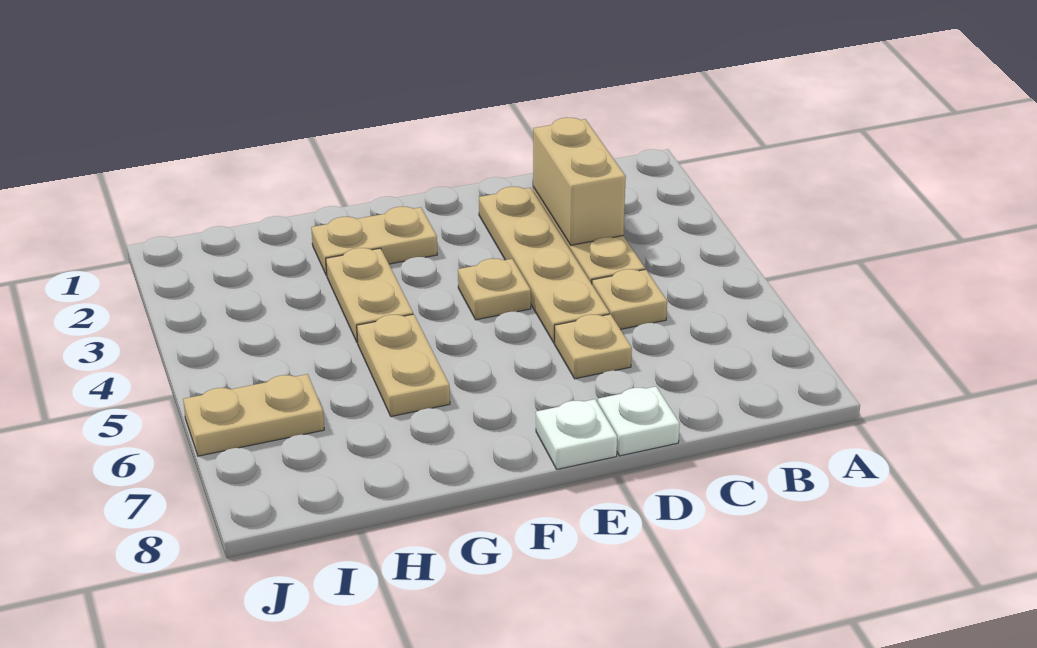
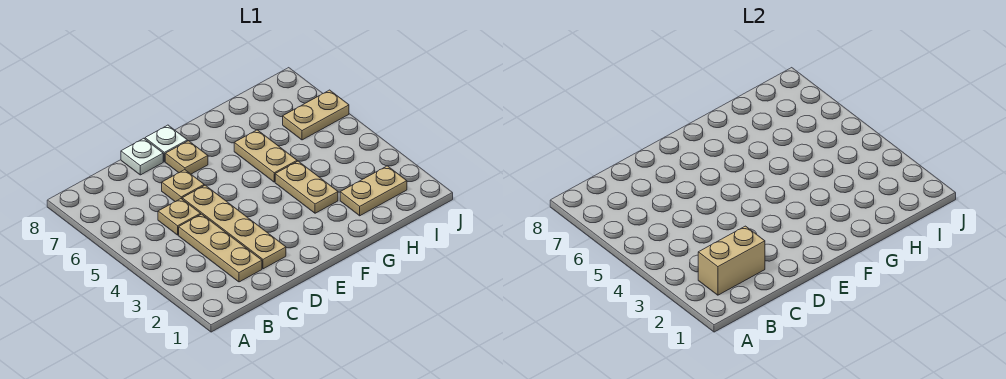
tan brick C2:C3 level 2 -> tan brick B2:C2 level 2
tan plate E4 level 1 -> tan plate E7 level 1
tan plate F2:G2 level 1 -> tan plate H2:I2 level 1

